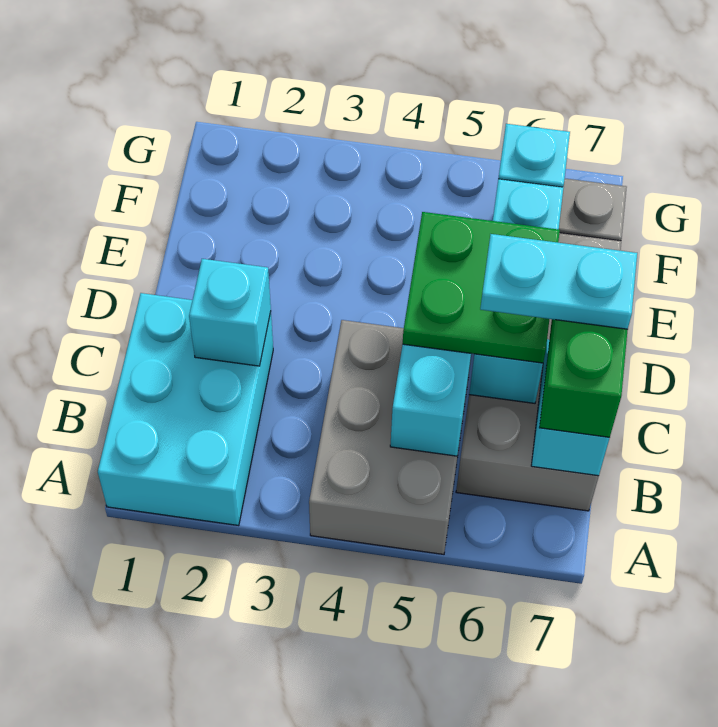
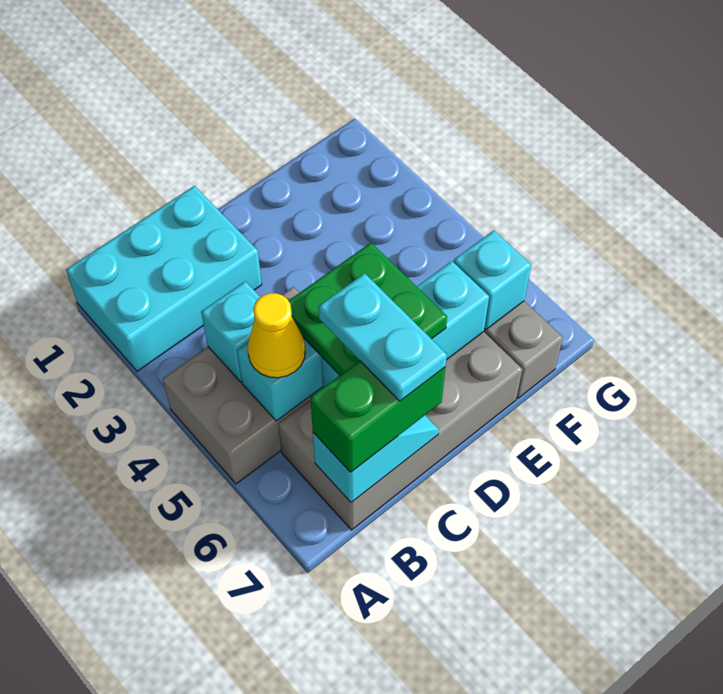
none -> yellow cone B5 level 3
cyan brick C2 level 2 -> cyan brick B4 level 2

